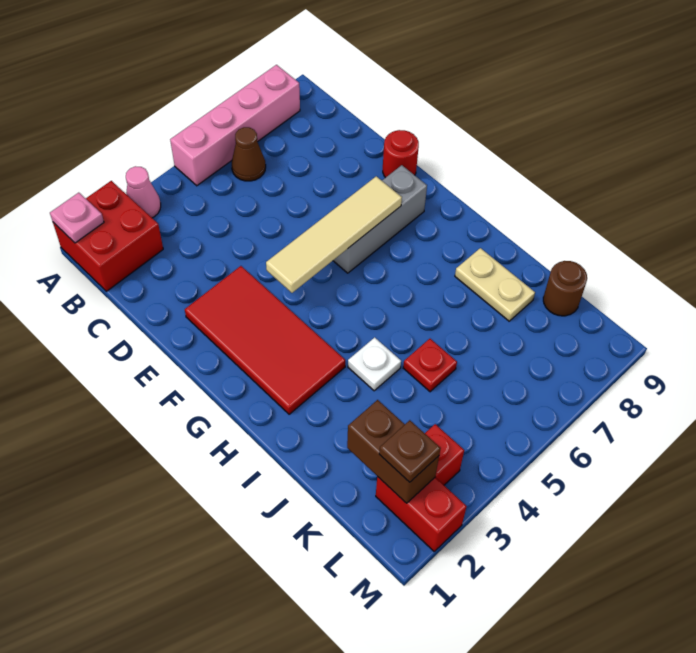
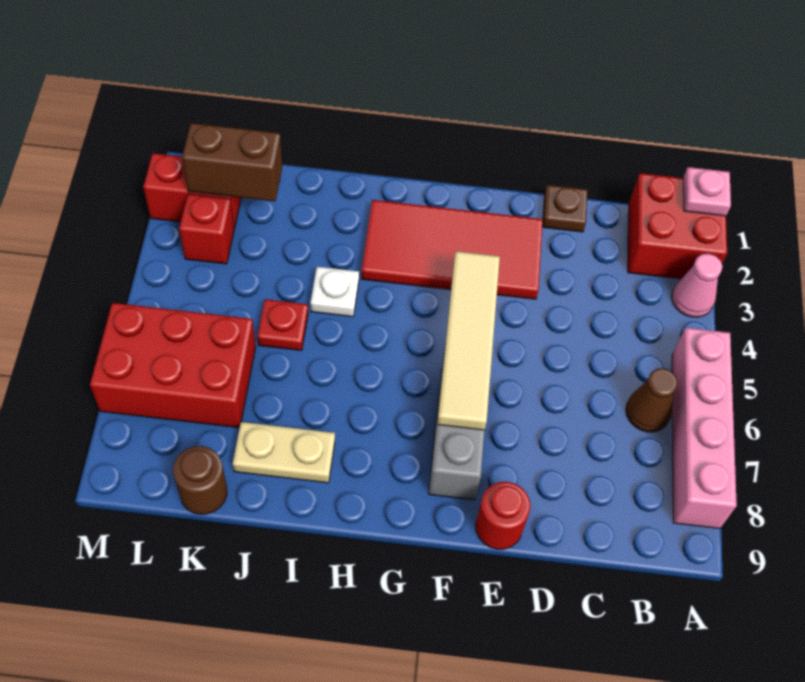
none -> red brick K6:M7 level 1
brown plate L2 level 3 -> brown plate D1 level 1

